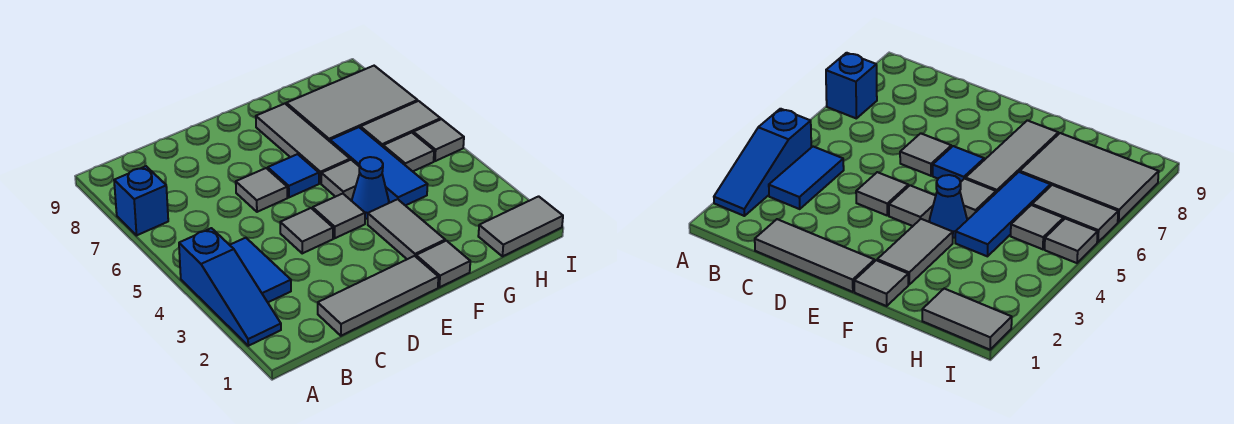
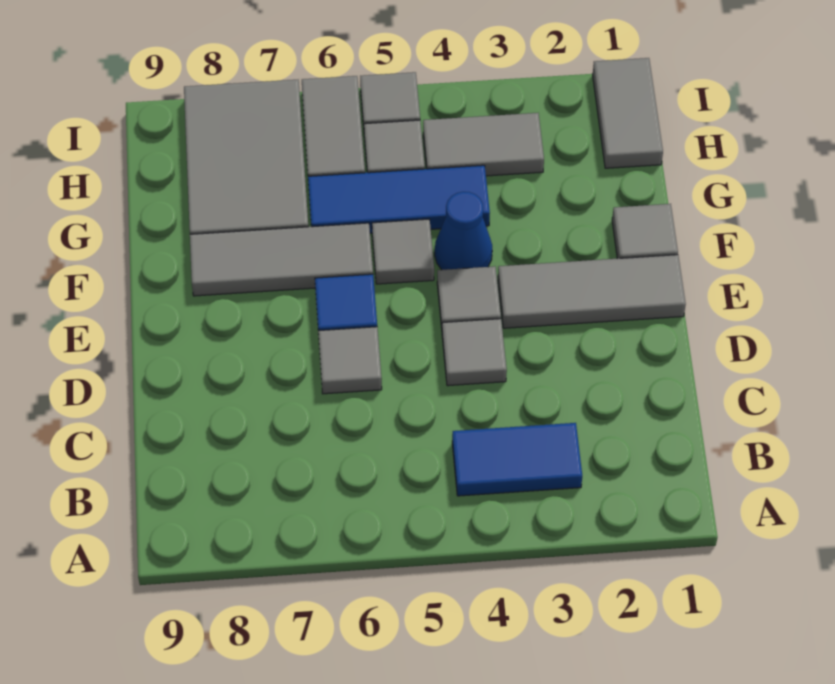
blue slope A2:A4 level 1 top 4 -> none
blue brick A7 level 1 -> none
grey tile C1:E1 level 1 -> grey tile E1:E3 level 1
grey tile F2:F3 level 1 -> grey tile H3:H4 level 1

